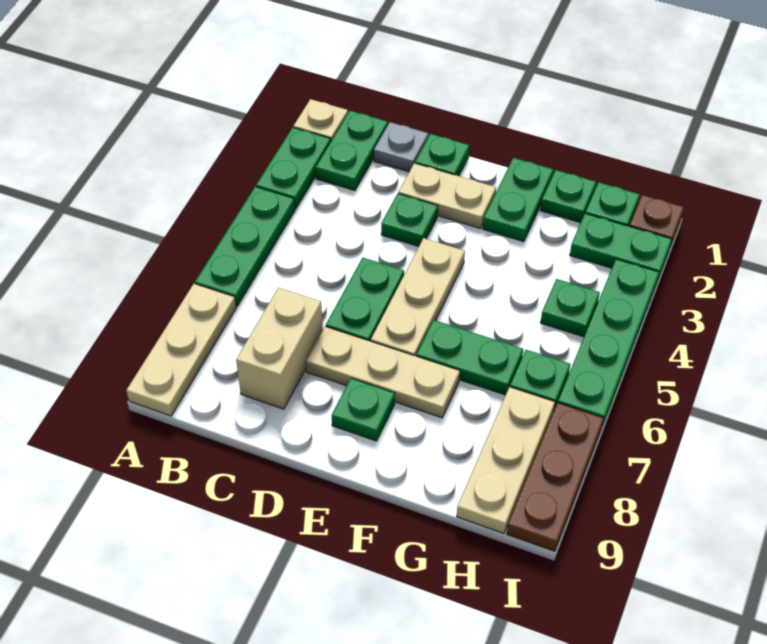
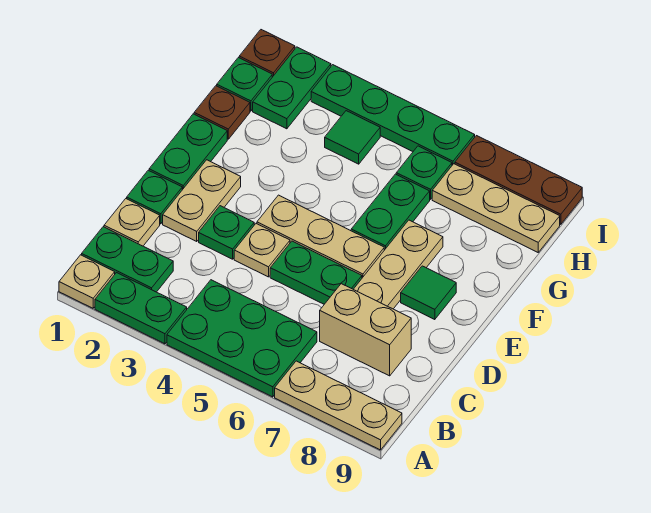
green plate A4:A6 level 1 -> green plate A4:B6 level 1
grey plate C1 level 1 -> tan plate C1 level 1
none -> tan plate D4 level 1
green plate E8 level 1 -> green tile E8 level 1
green plate F1:F2 level 1 -> green plate E1:F1 level 1
green plate G1 level 1 -> brown plate G1 level 1
green plate H4 level 1 -> green tile H4 level 1

